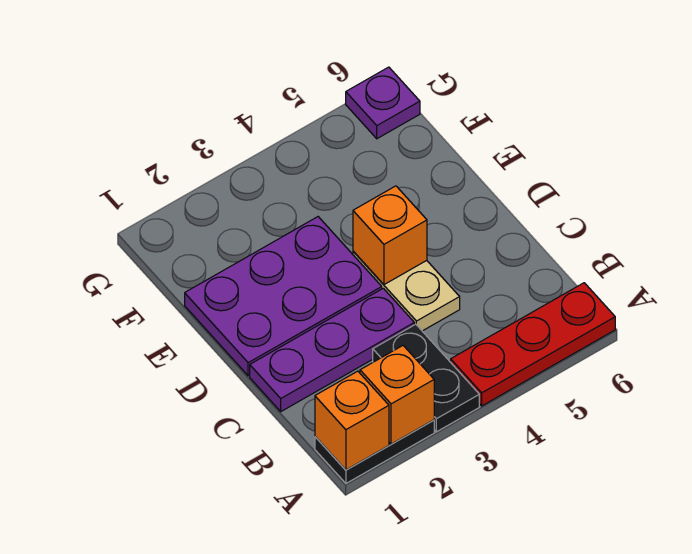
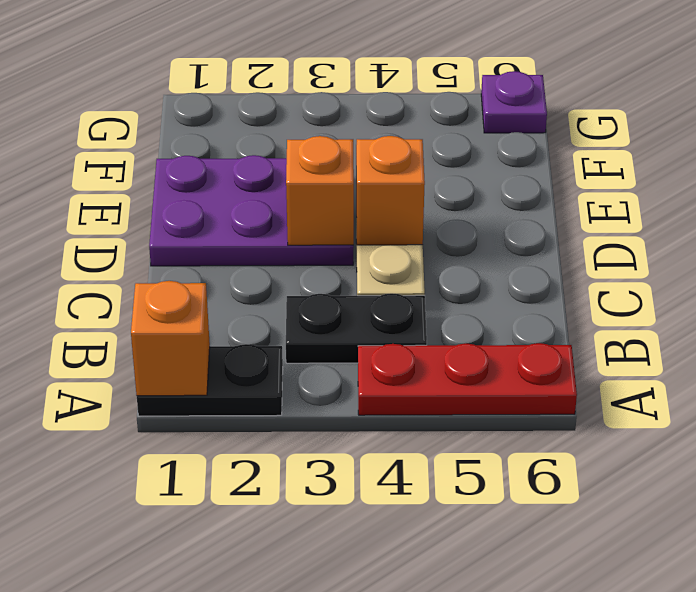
orange brick A2 level 2 -> orange brick D3 level 2
black plate A3:B3 level 1 -> black plate B3:B4 level 1
purple plate C1:C3 level 1 -> none

